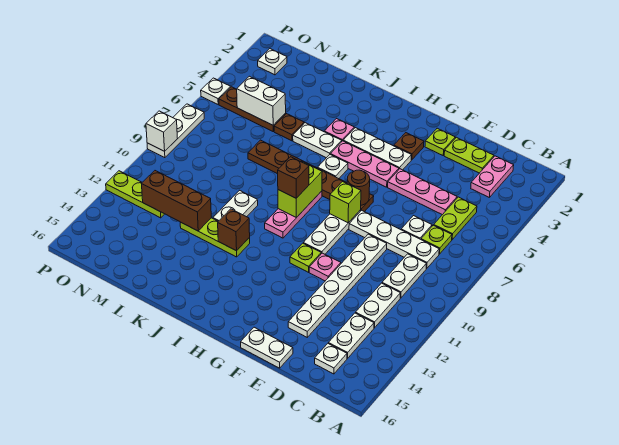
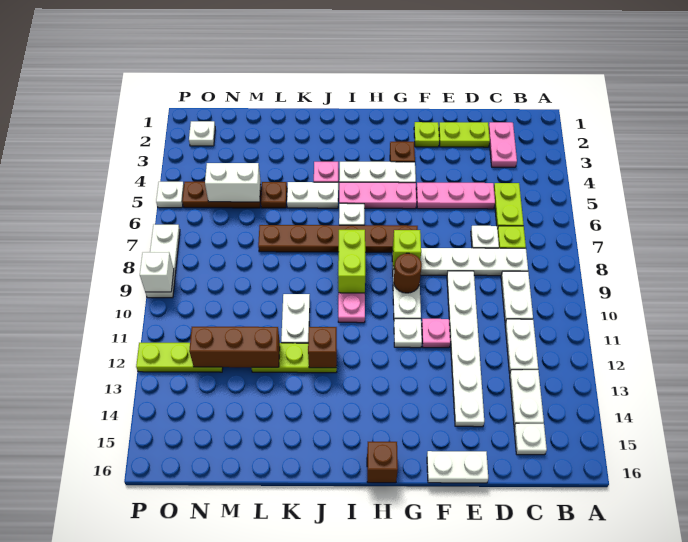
brown round brick G7 level 2 -> brown round brick G9 level 2
lime plate G11 level 1 -> white plate G11 level 1
brown brick I9 level 3 -> brown brick H16 level 1

